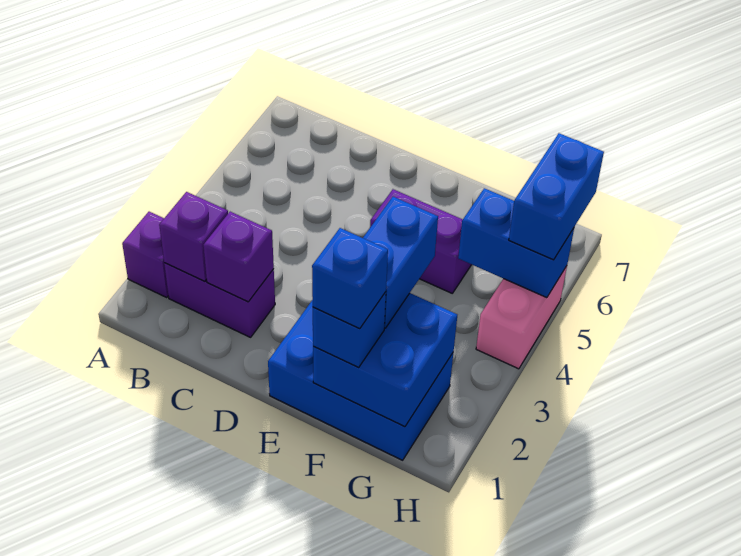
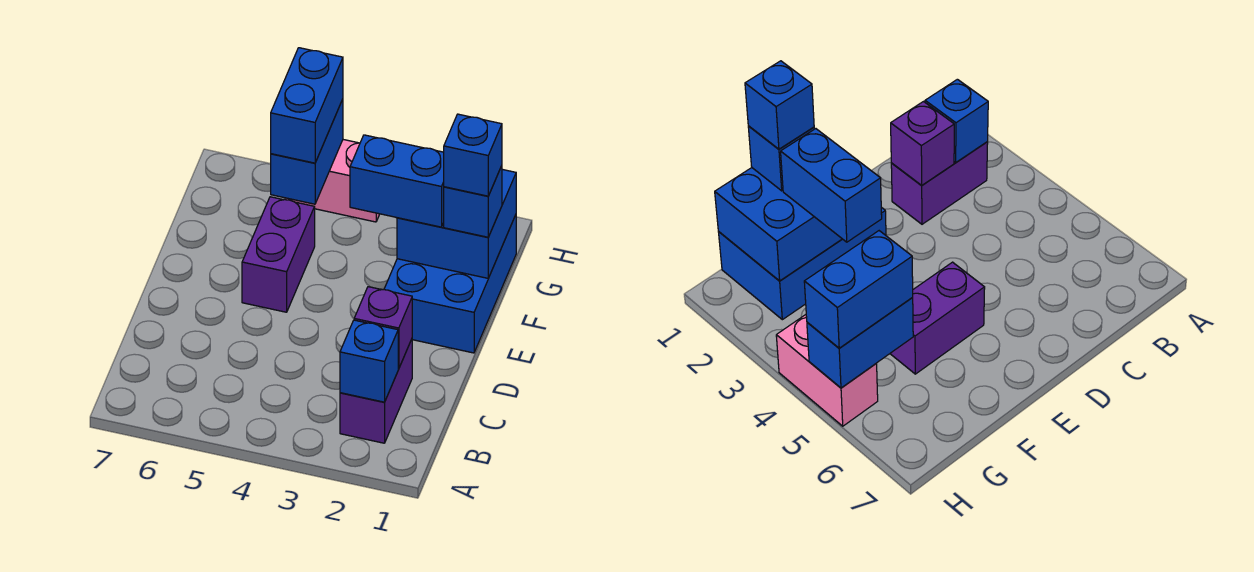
purple brick A2 level 1 -> none
purple brick B2 level 2 -> blue brick B2 level 2
blue brick H5:H6 level 3 -> blue brick G5:H5 level 3

